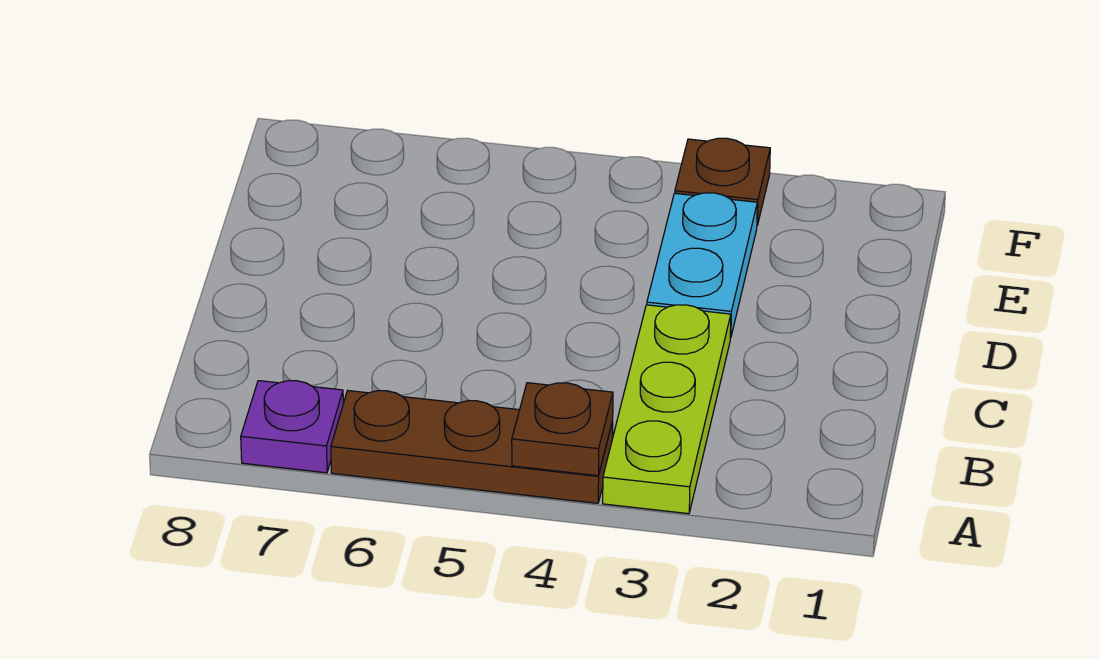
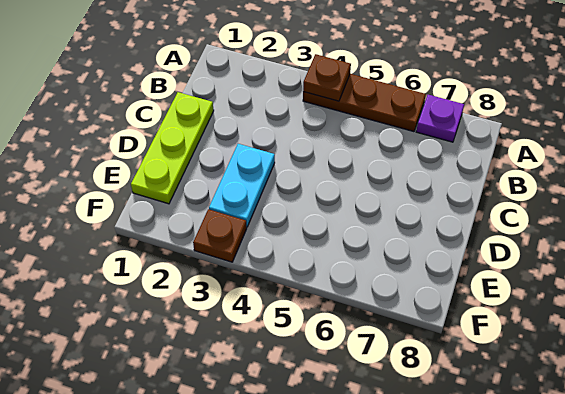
lime plate A3:C3 level 1 -> lime plate C1:E1 level 1

